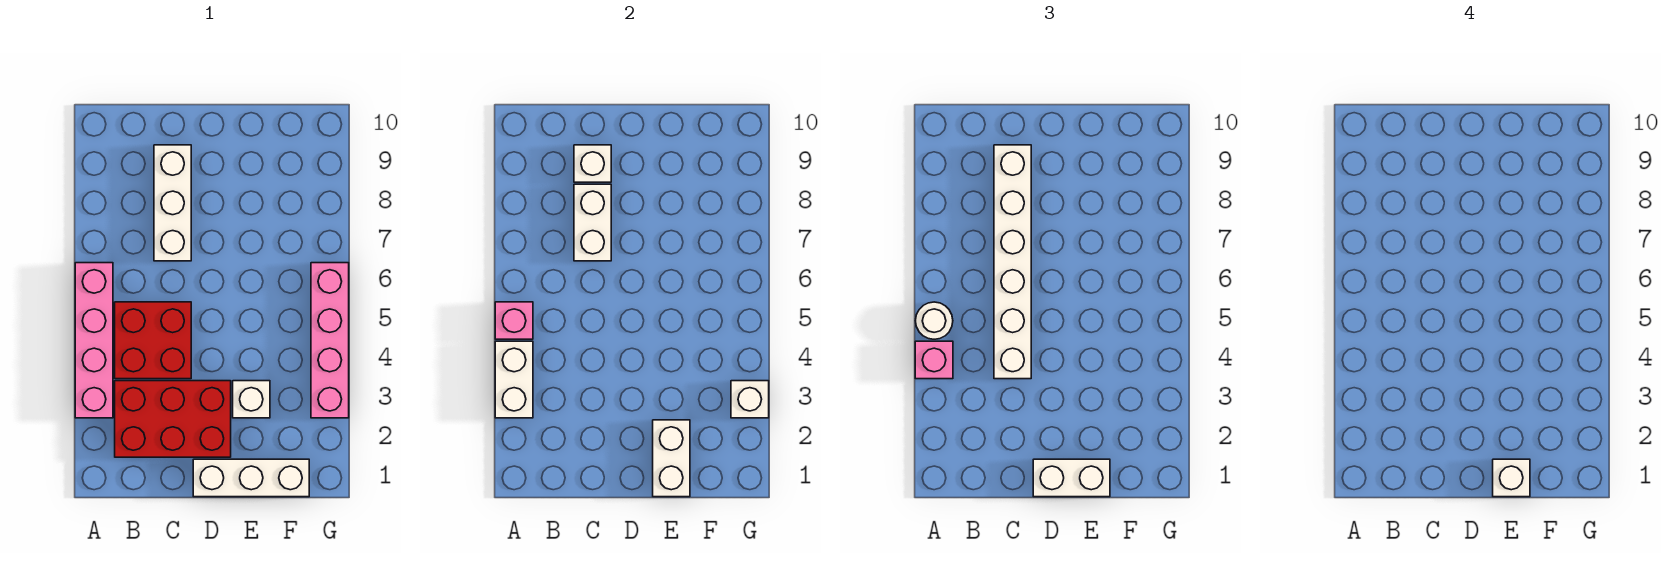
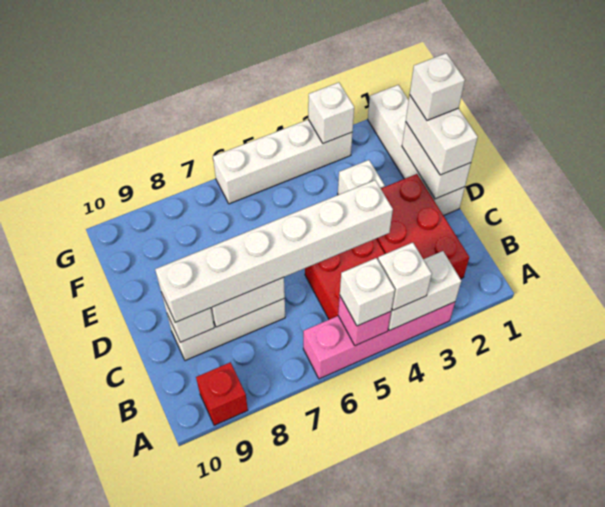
pink brick A4 level 3 -> white brick A4 level 3
white round brick A5 level 3 -> white brick A5 level 3
none -> red brick A9 level 1
white brick D1:F1 level 1 -> white brick D1:G1 level 1
white brick E1:E2 level 2 -> white brick D1:E1 level 2
pink brick G3:G6 level 1 -> white brick G3:G6 level 1

